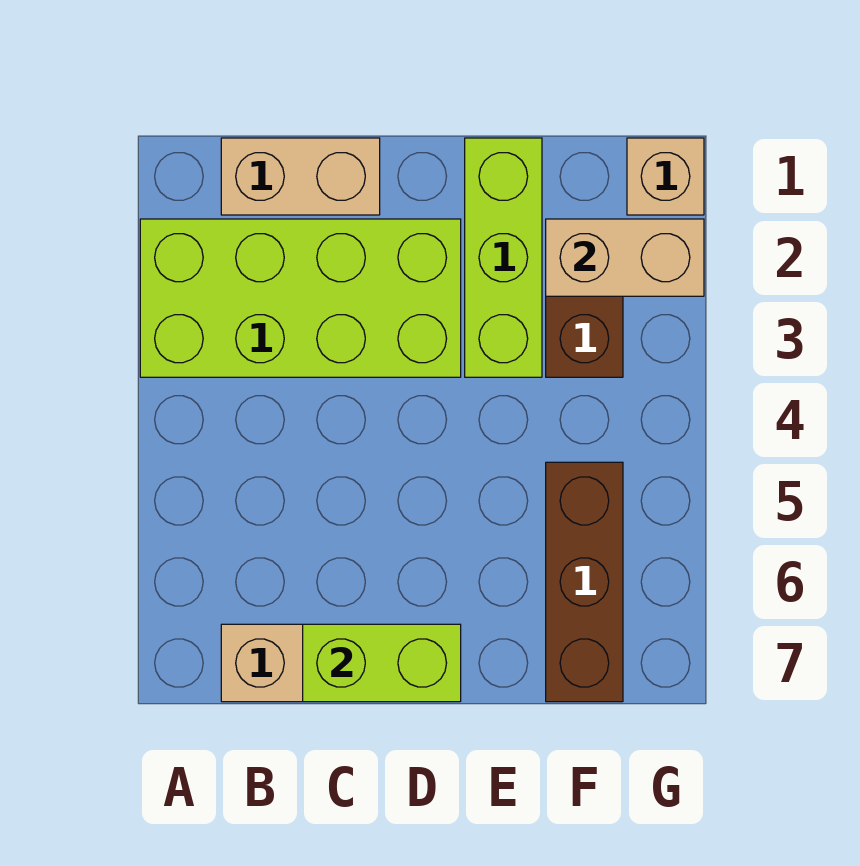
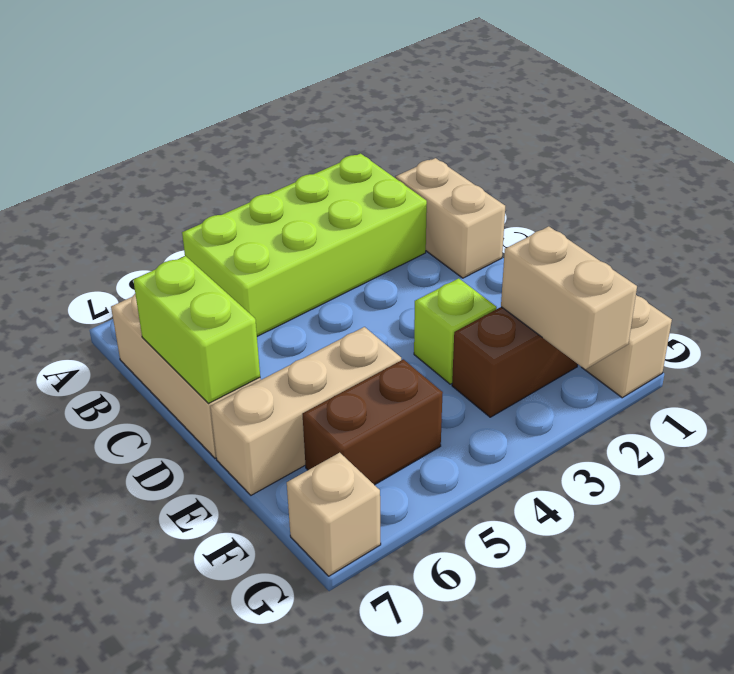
lime brick A2:D3 level 1 -> lime brick A2:B5 level 1
lime brick E1:E3 level 1 -> lime brick E3 level 1
none -> tan brick E5:E7 level 1
brown brick F5:F7 level 1 -> brown brick F5:F6 level 1
none -> tan brick G7 level 1

